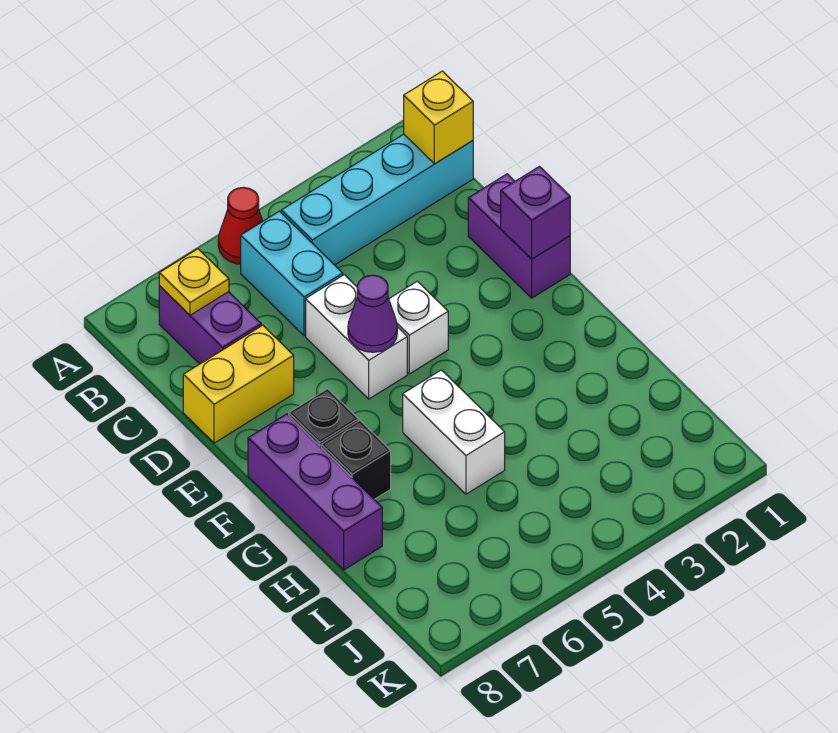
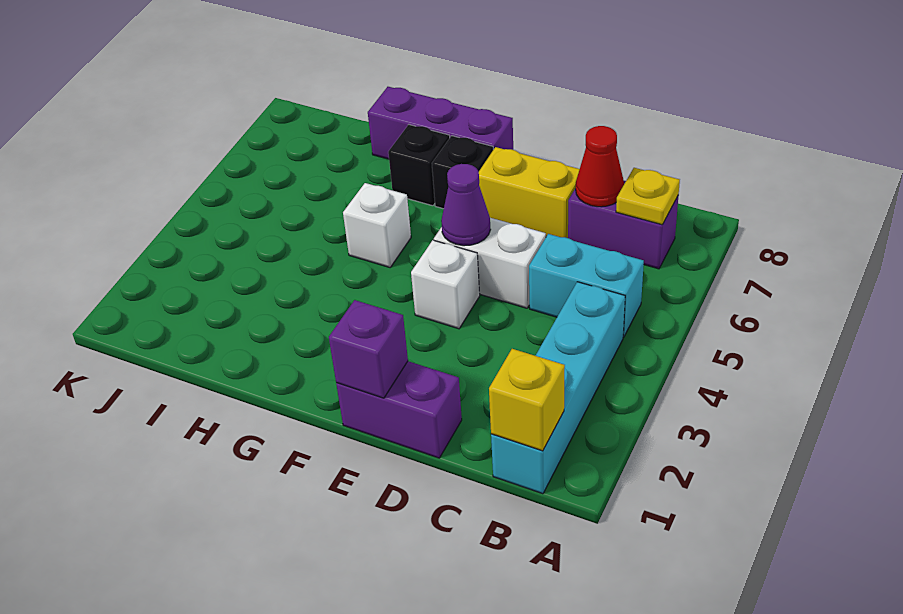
red cone A5 level 1 -> red cone C7 level 2
yellow brick D7:D8 level 1 -> yellow brick D7:E7 level 1
white brick G5:H5 level 1 -> white brick G5 level 1

